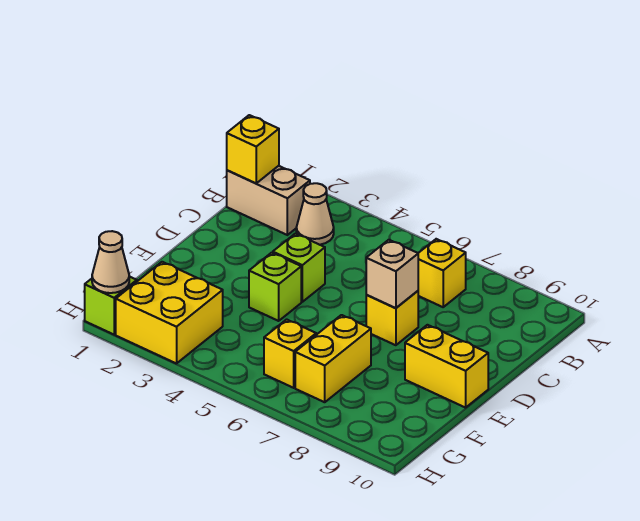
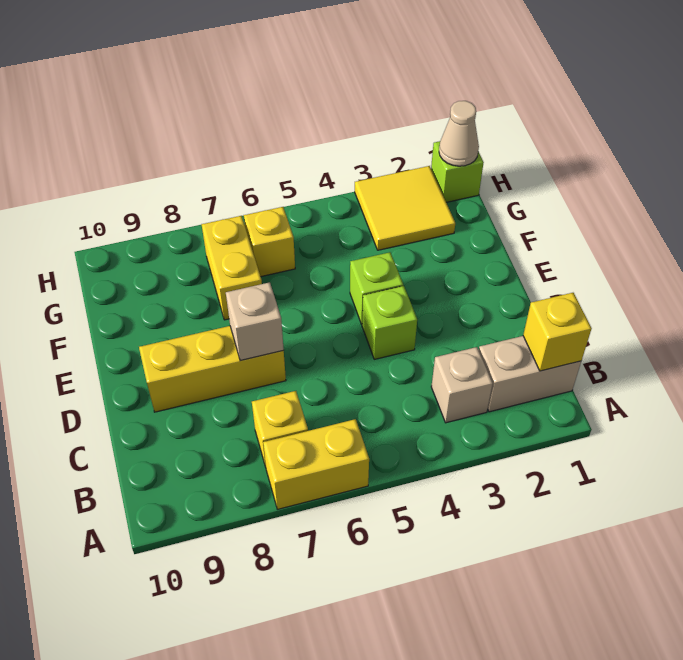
tan cone B3 level 1 -> tan brick B3 level 1
yellow brick D7 level 1 -> yellow brick D7:D9 level 1
yellow brick E9:E10 level 1 -> yellow brick A6:A7 level 1
yellow brick G2:H3 level 1 -> yellow tile G2:H3 level 1

